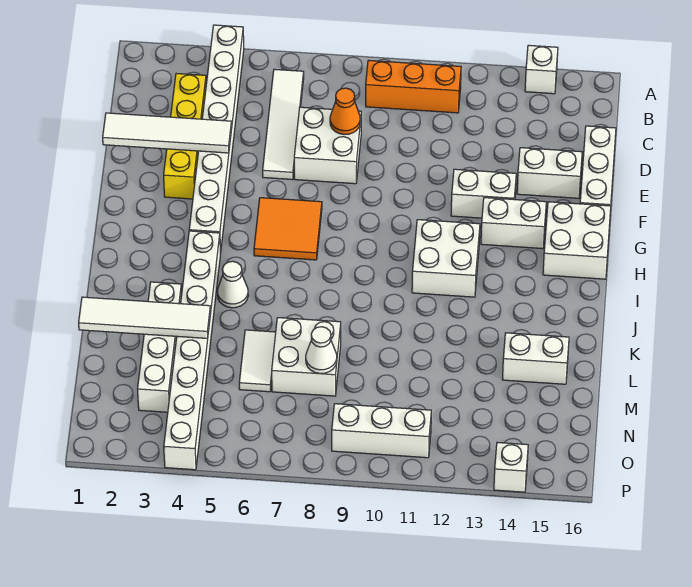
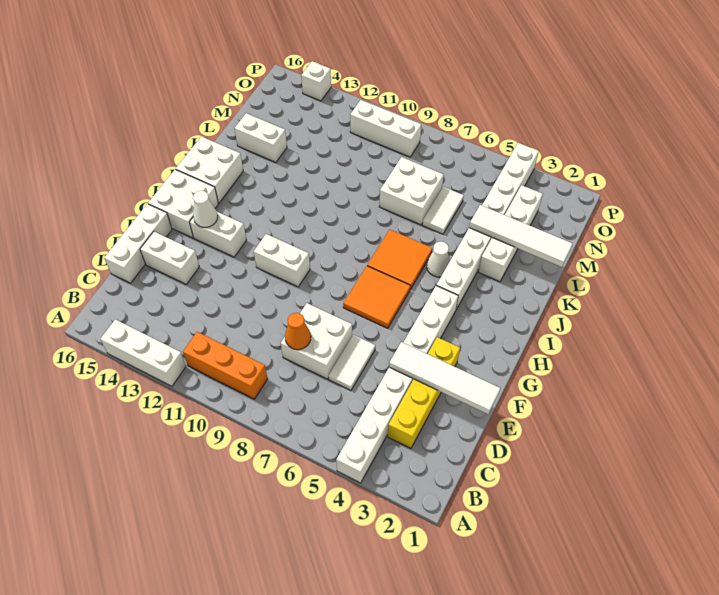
white brick A14 level 1 -> white brick A12:A14 level 1
white tile B6:E6 level 1 -> white tile D6:E6 level 1
white brick F12:F13 level 1 -> white brick G10:G11 level 1
white brick H11:I12 level 1 -> white brick I15:J16 level 1
none -> orange tile I6:J7 level 1
white cone M8 level 2 -> white cone G14 level 2

